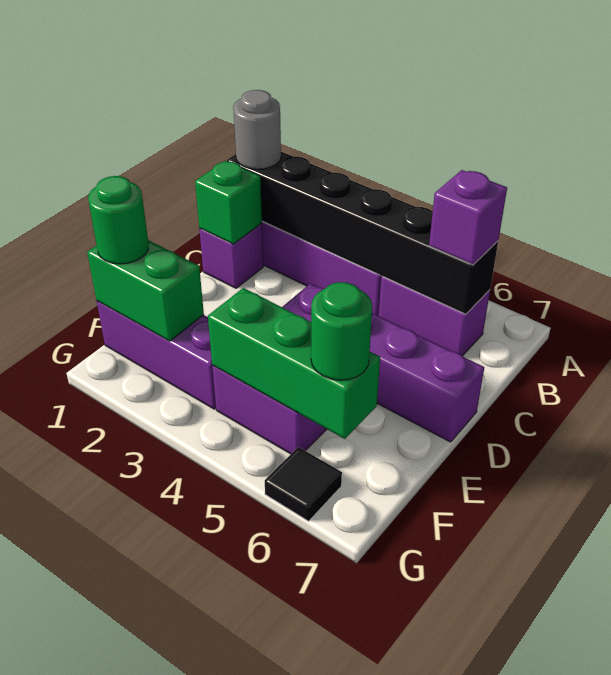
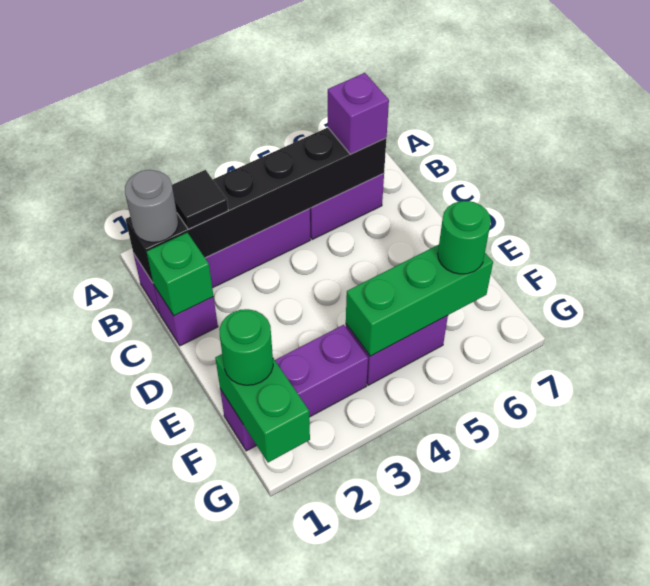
purple brick D4:D7 level 1 -> none
green brick F1:F2 level 2 -> green brick F1:G1 level 2
black tile G6 level 1 -> black tile B2 level 3

